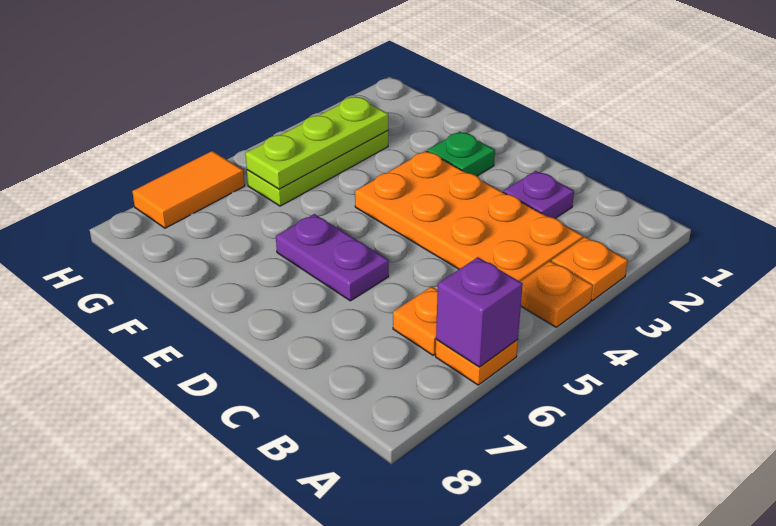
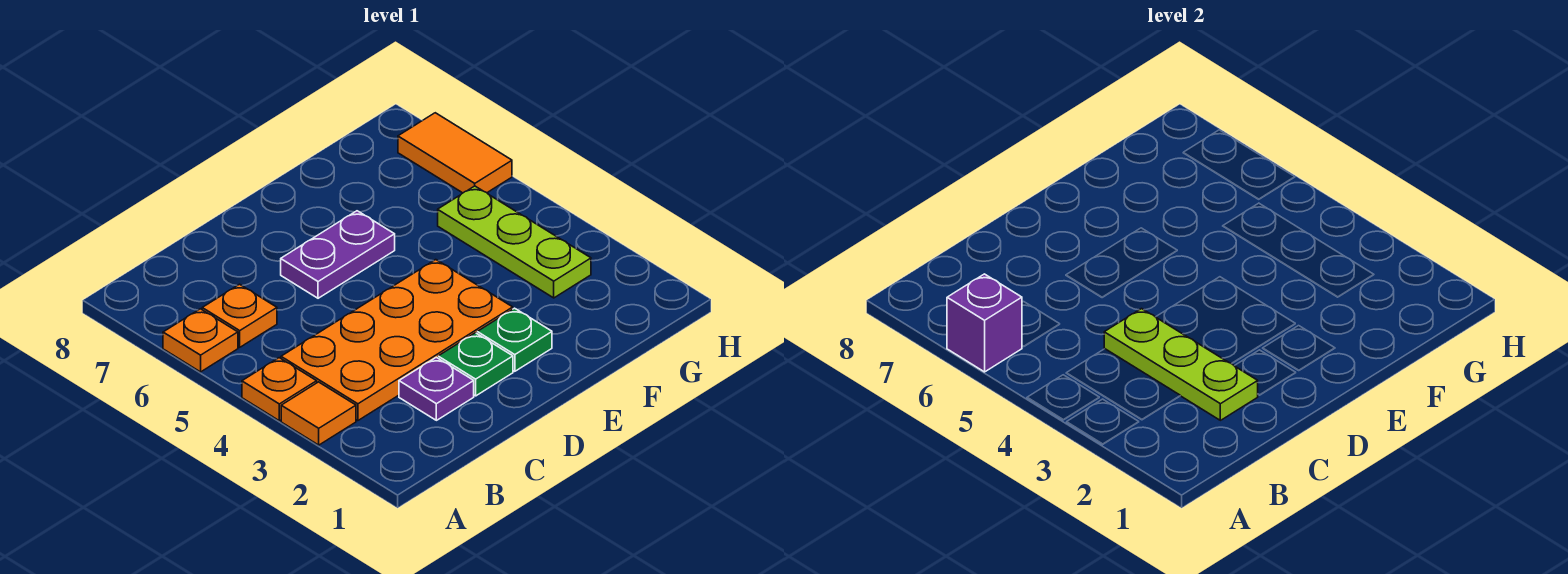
orange plate A3 level 1 -> orange tile A3 level 1
none -> green plate D2 level 1
lime plate G3:G5 level 2 -> lime plate C2:C4 level 2

